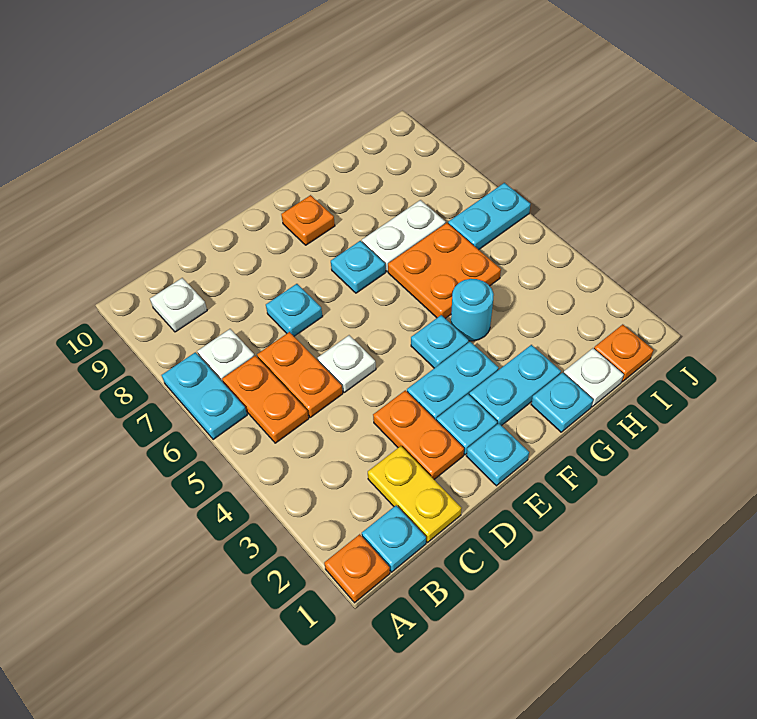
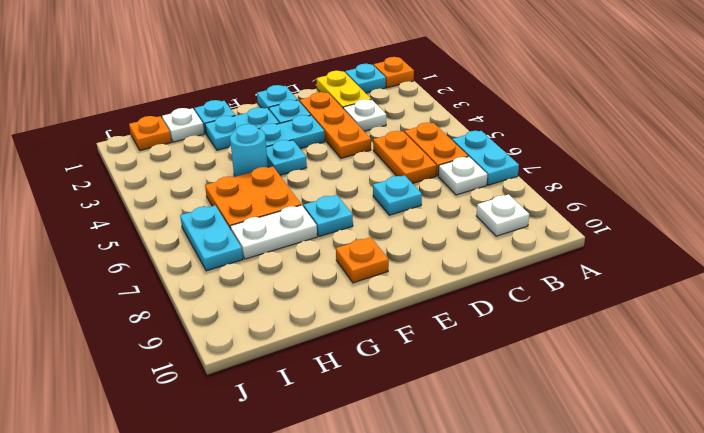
orange plate D2:D3 level 1 -> orange plate D2:D4 level 1
white plate D5 level 1 -> white plate C3 level 1
cyan plate I6:J6 level 1 -> cyan plate I6:I7 level 1

